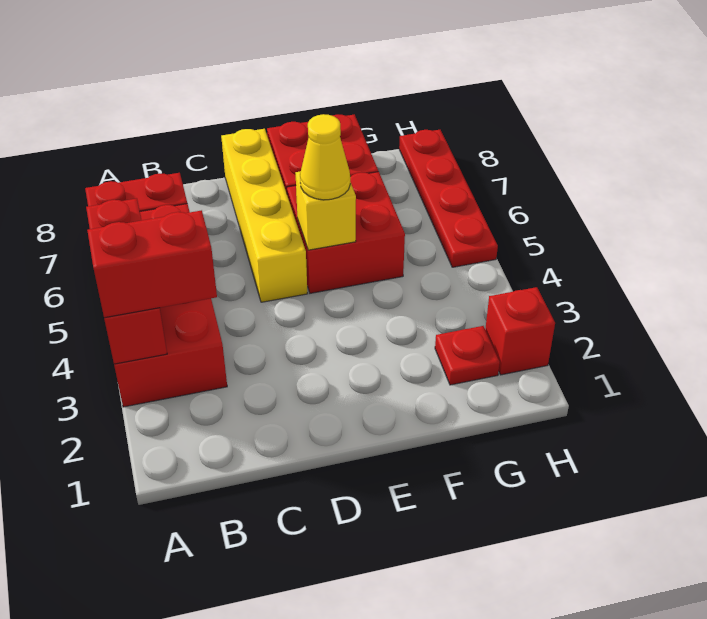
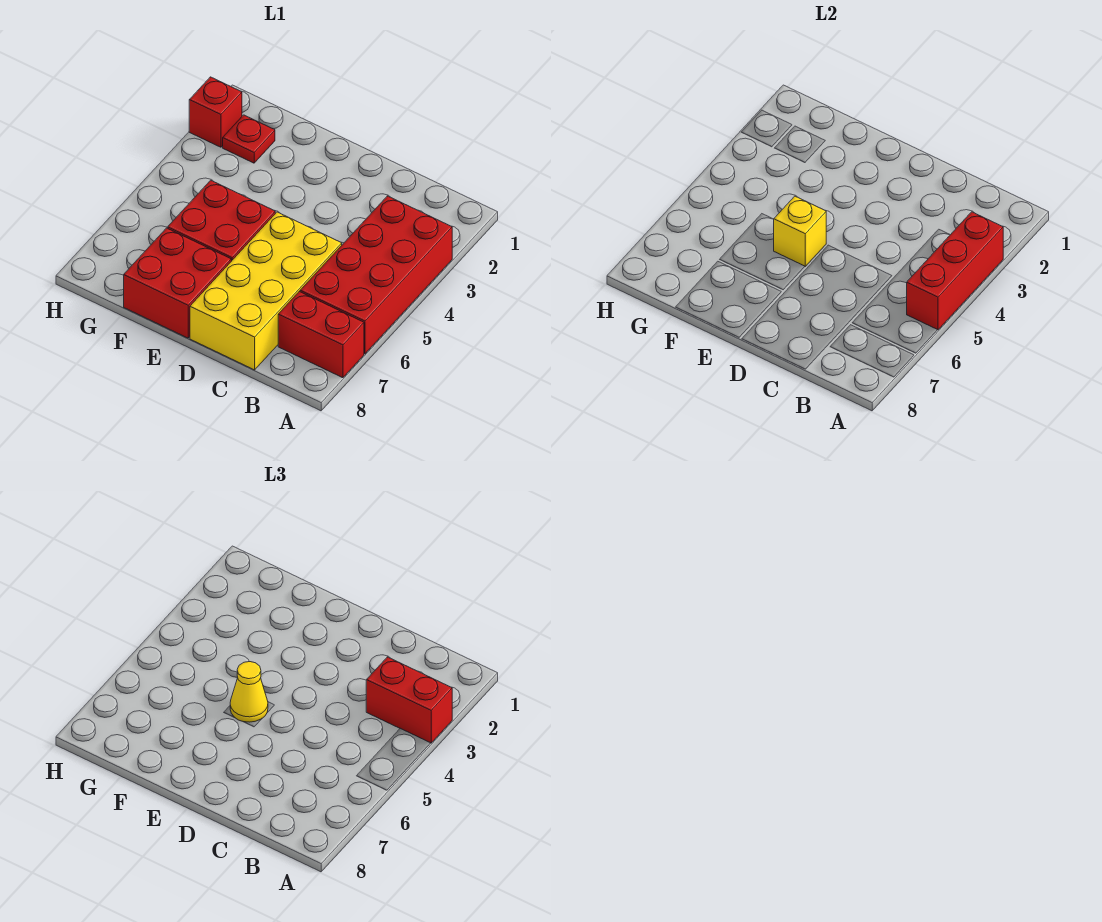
yellow brick D5:D8 level 1 -> yellow brick C5:D8 level 1
red plate H5:H8 level 1 -> none

